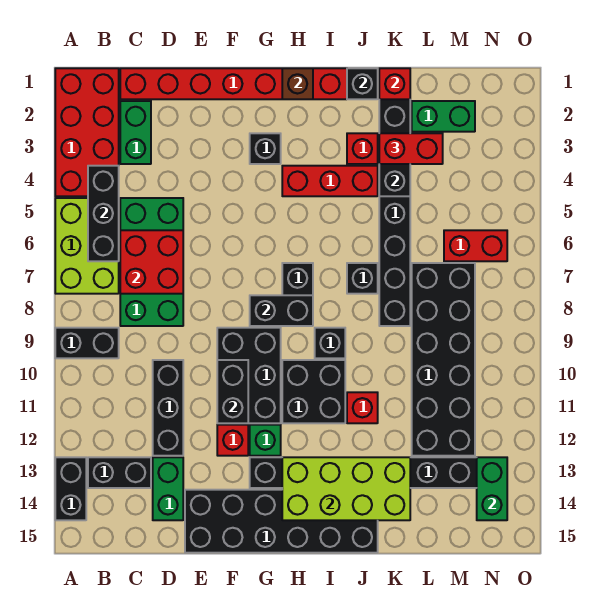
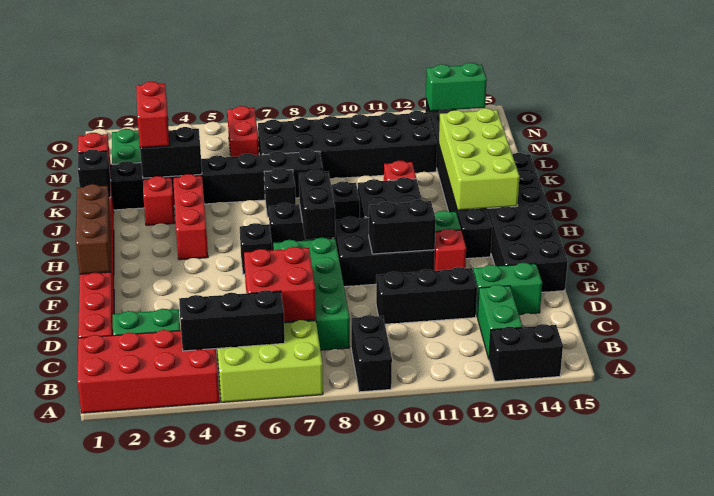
black brick B13:C13 level 1 -> green brick B13:C13 level 1
green brick C5:D8 level 1 -> green brick C7:F8 level 1
black brick G3 level 1 -> black brick G6 level 1
brown brick H1 level 2 -> brown brick F1:H1 level 2

